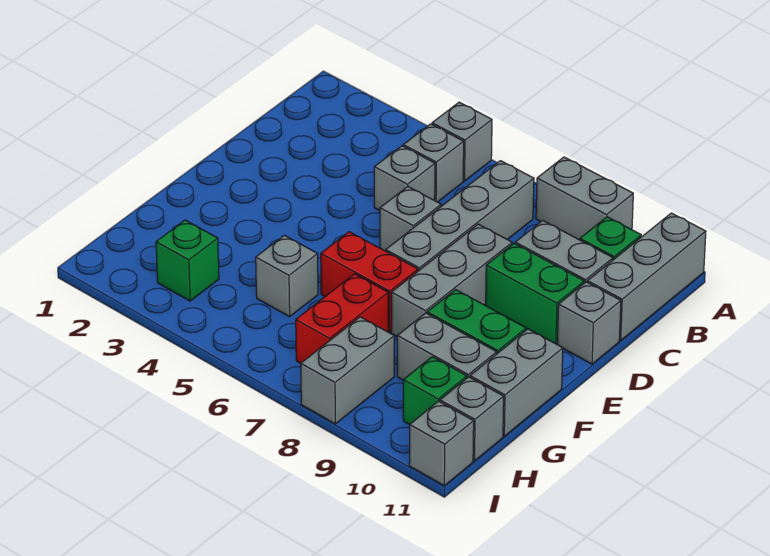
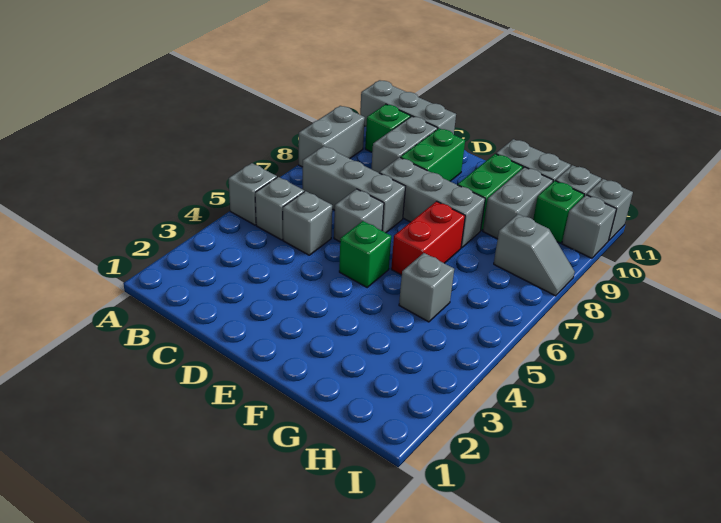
grey brick B7:E7 level 1 -> grey brick B7:D7 level 1
grey brick D11 level 1 -> grey brick I10 level 1
red brick G7:H7 level 1 -> none
green brick H3 level 1 -> green brick E5 level 1
grey brick H8:I8 level 1 -> grey slope H8:I8 level 1 top H

